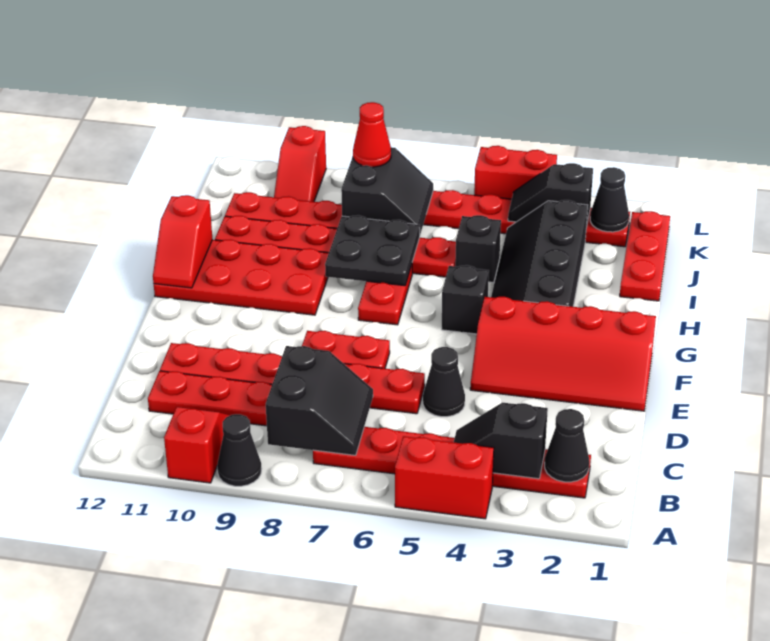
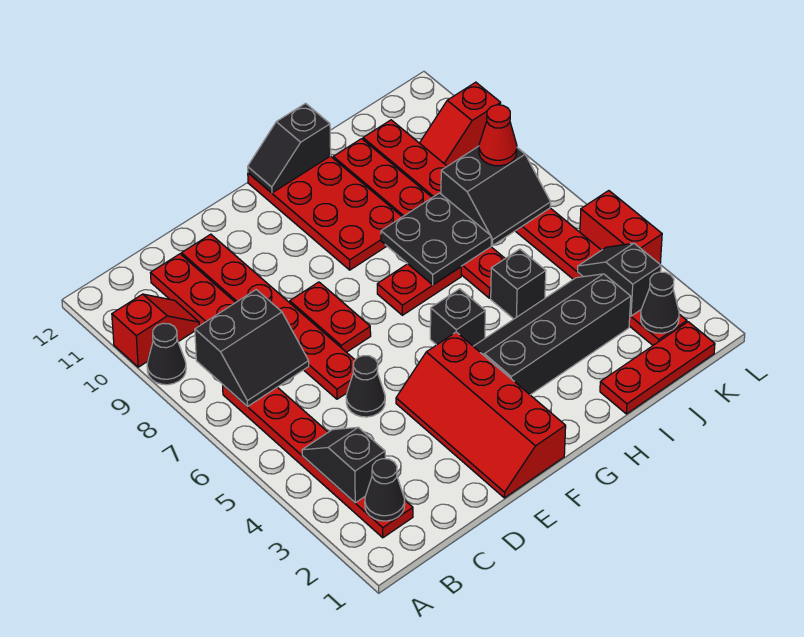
red brick A4:A5 level 1 -> none
red slope G12:H12 level 2 top H -> black slope G12:H12 level 2 top H

